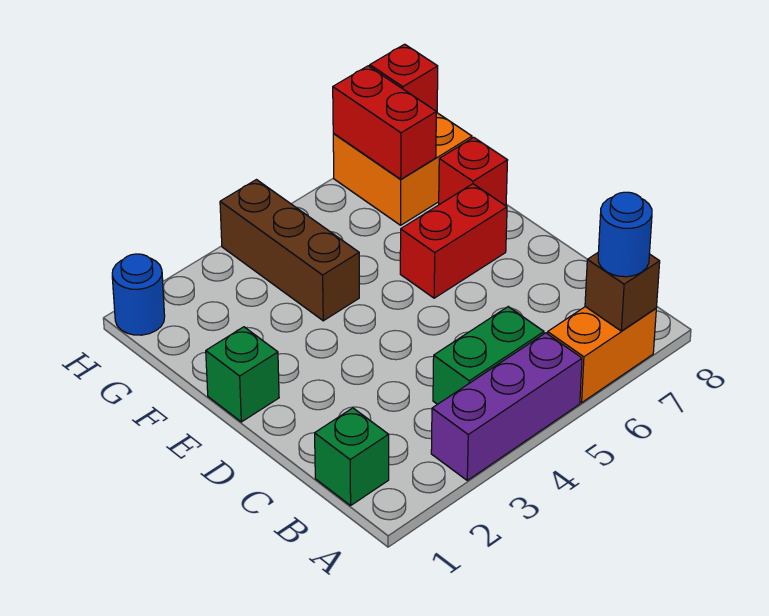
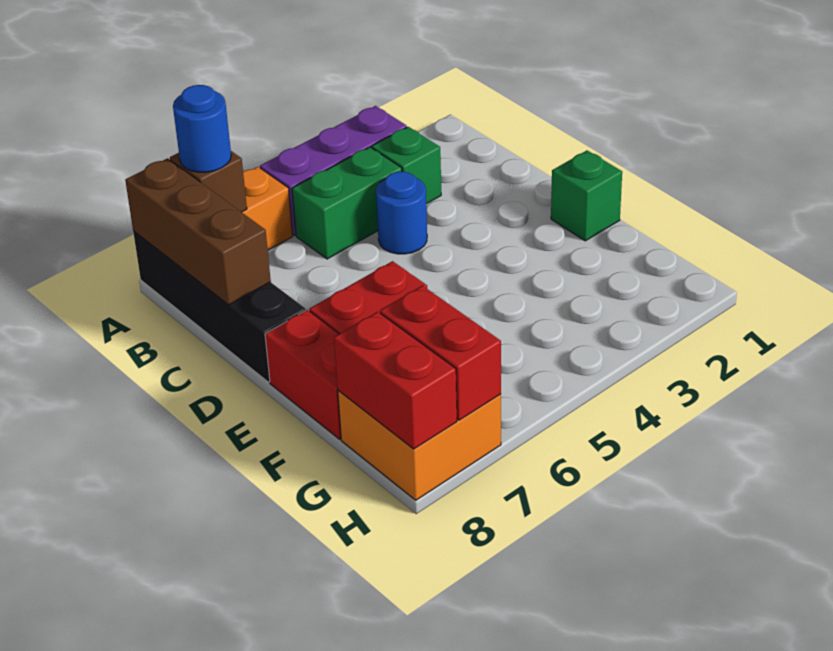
none -> black brick A8:D8 level 1
green brick B1 level 1 -> green brick B3 level 1
brown brick F4:H4 level 1 -> brown brick A8:C8 level 2
red brick F8 level 1 -> red brick E8:F8 level 1
blue round brick H1 level 1 -> blue round brick C4 level 1
red brick H8 level 2 -> red brick G8:H8 level 2

